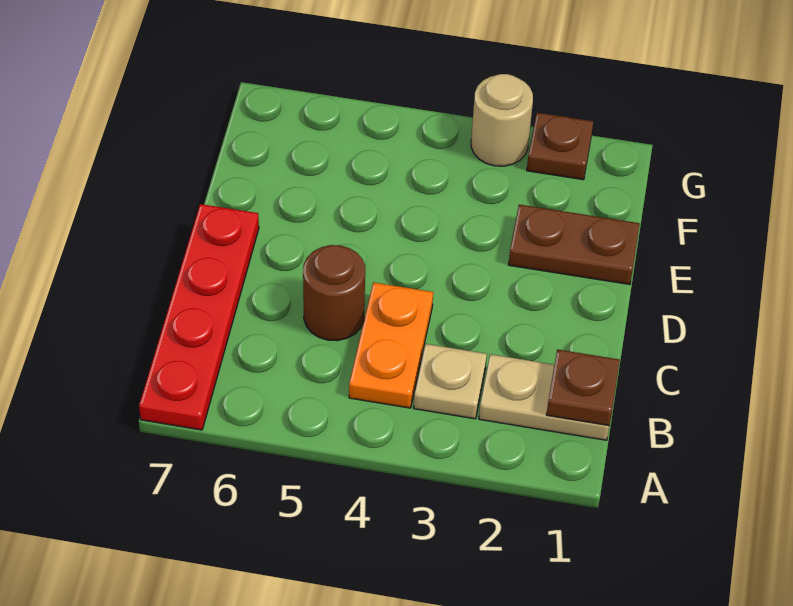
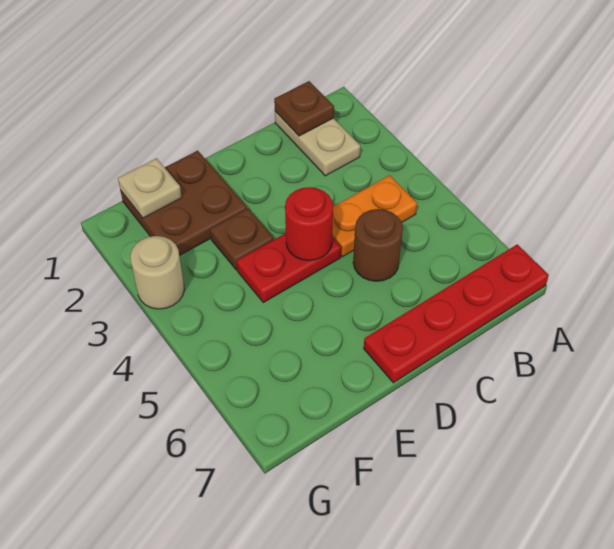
tan plate B3 level 1 -> tan plate F1 level 2
none -> red plate D4:E4 level 1
none -> red round brick D4 level 2
brown plate E1:E2 level 1 -> brown plate E1:F2 level 1
brown plate G2 level 1 -> brown plate E3 level 1

